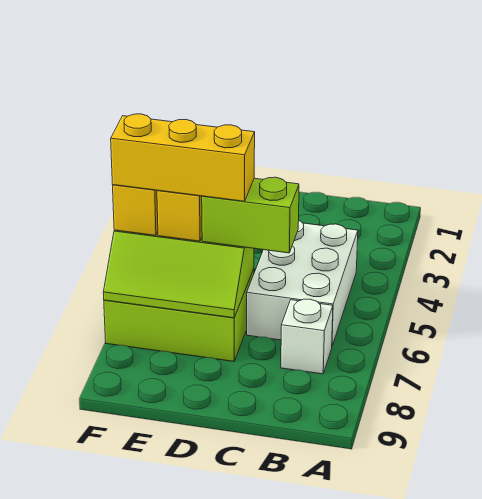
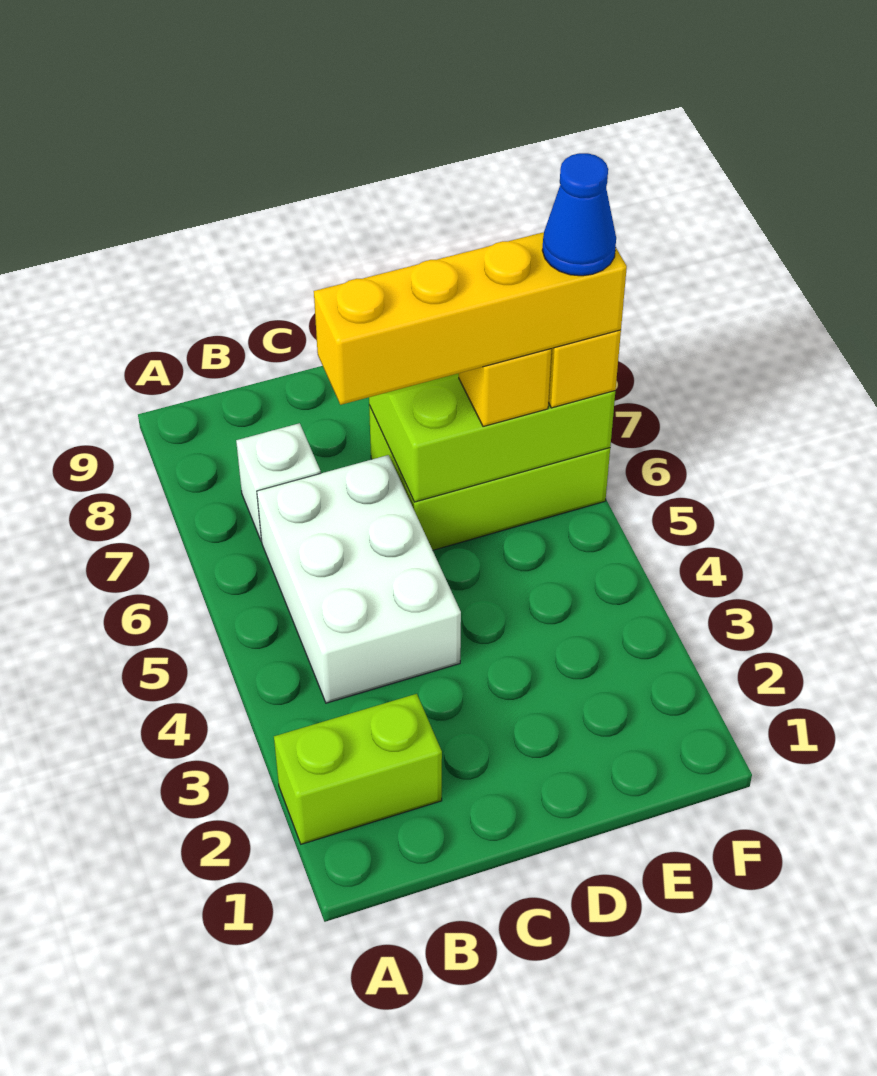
lime brick C6:D6 level 3 -> lime brick A2:B2 level 1
yellow brick D6:F6 level 4 -> yellow brick C6:F6 level 4
none -> blue cone F6 level 5

